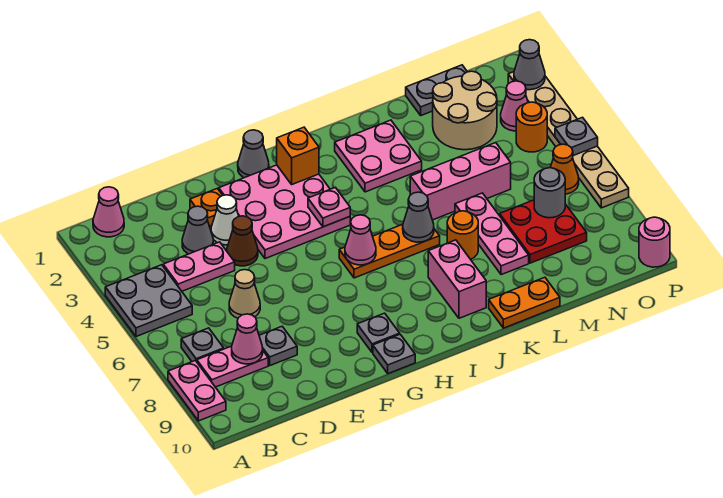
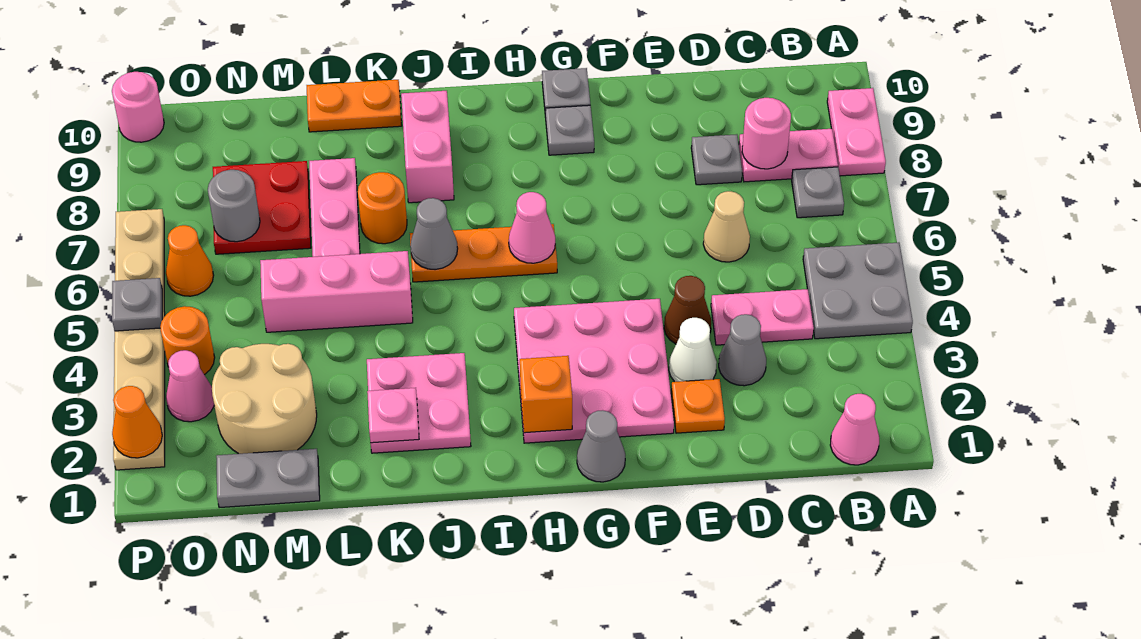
pink cone C8 level 2 -> pink round brick C8 level 2
pink plate H4 level 2 -> pink plate K2 level 2
grey cone P2 level 2 -> orange cone P2 level 2

